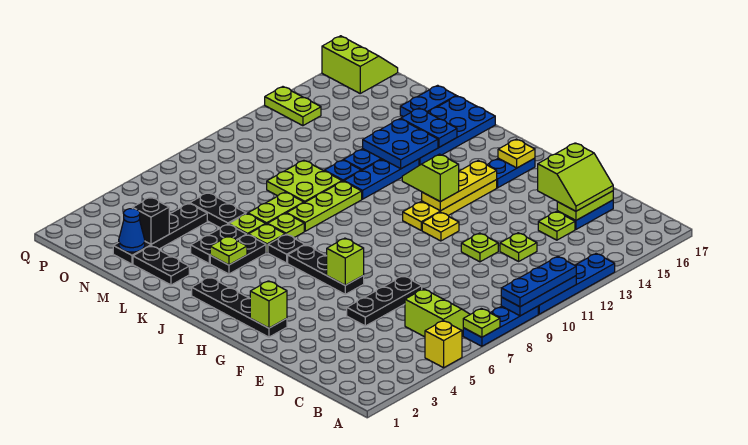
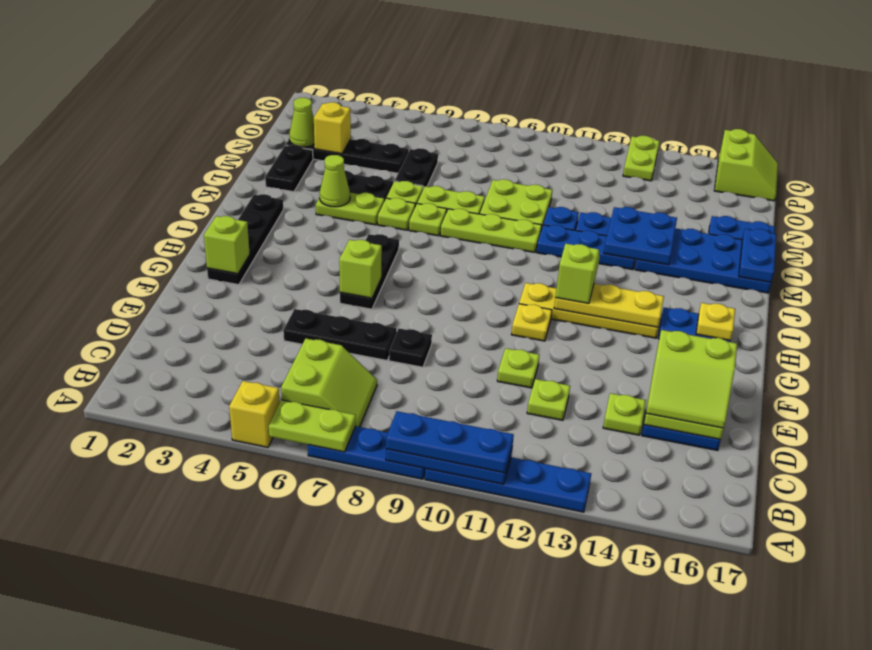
lime plate A7 level 2 -> lime plate A6:A7 level 2
black plate J6 level 1 -> black plate E8 level 1
black plate K4:K5 level 1 -> lime plate K4:K5 level 1
lime plate K4 level 2 -> lime cone K4 level 2
blue plate K15:L15 level 2 -> blue plate K17:L17 level 2
blue cone N2 level 2 -> lime cone N2 level 2
black brick N3 level 2 -> yellow brick N3 level 2

